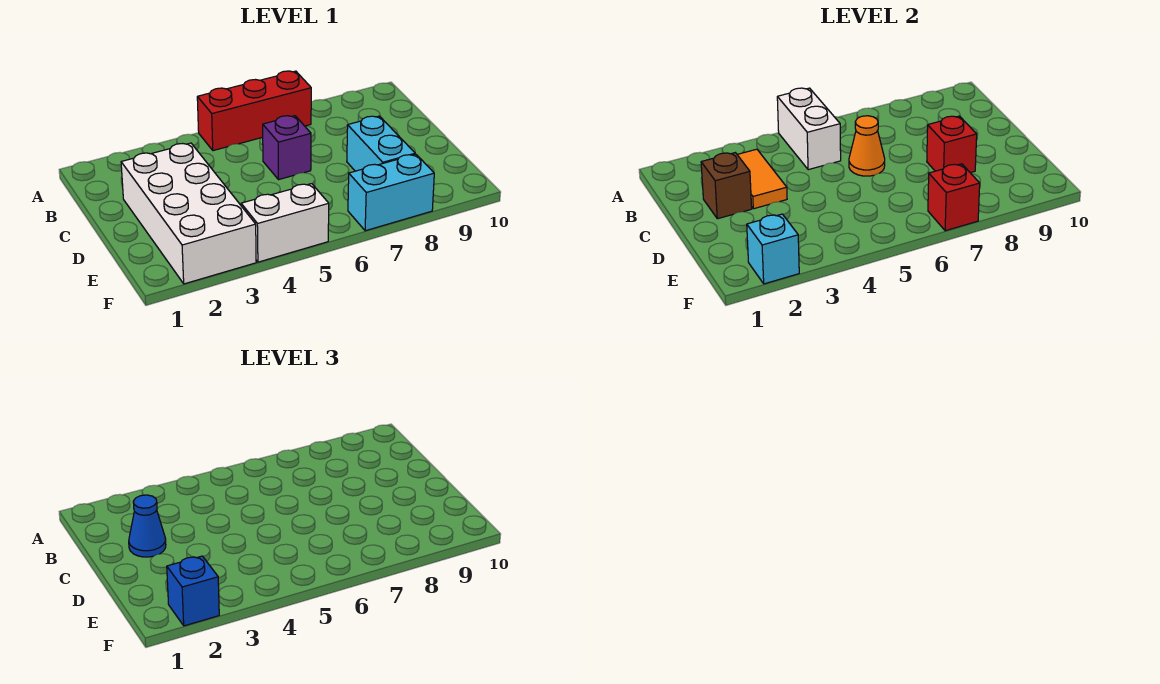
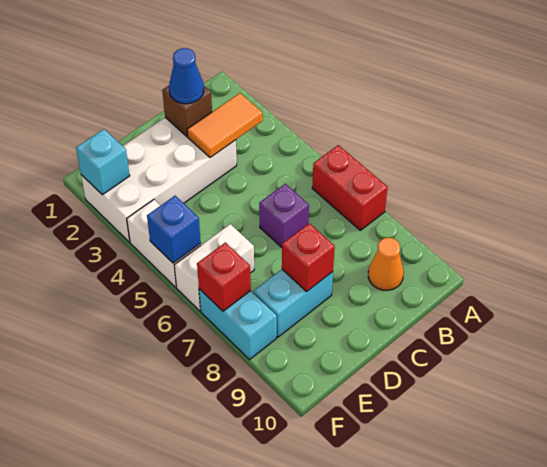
red brick A5:A7 level 1 -> red brick A6:A7 level 1
white brick A5:B5 level 2 -> white brick E6:F6 level 1
orange cone C6 level 2 -> orange cone B9 level 1
blue brick F2 level 3 -> blue brick F5 level 2

